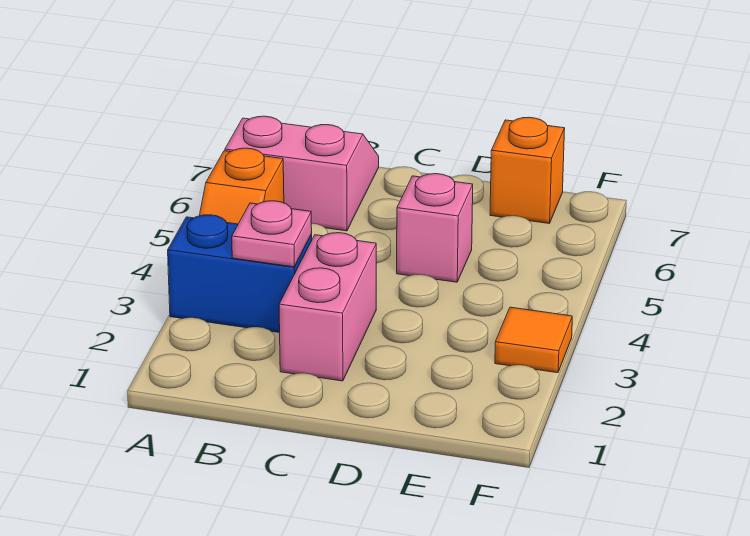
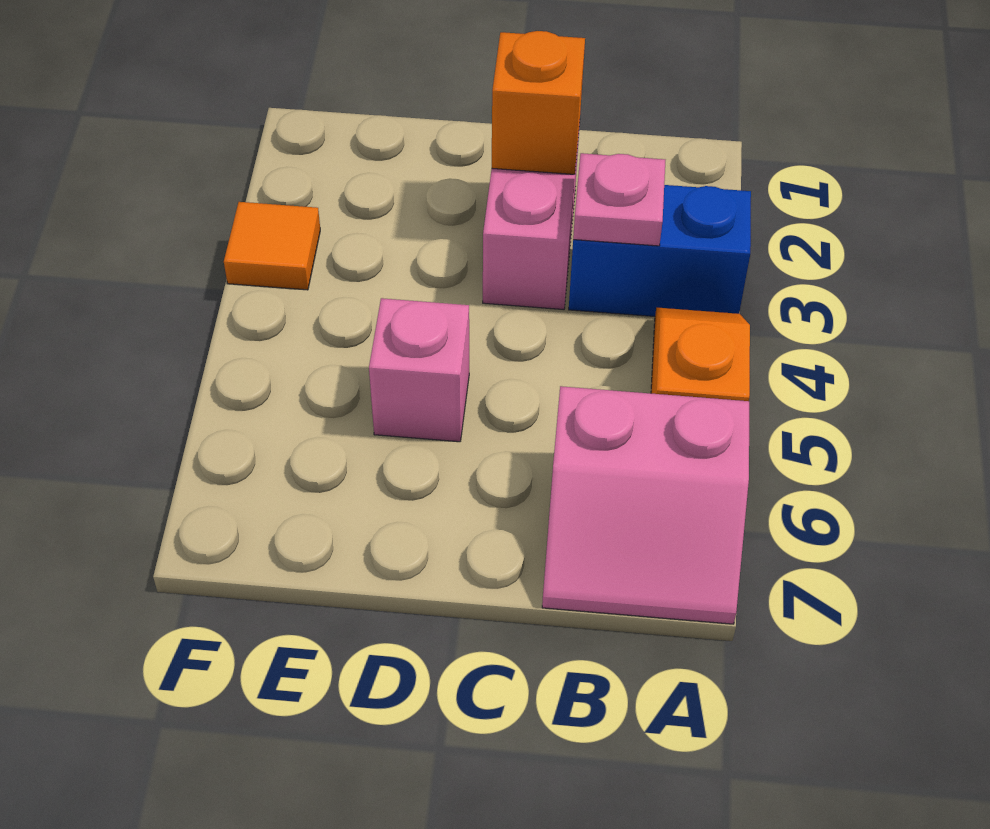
orange brick E7 level 1 -> orange brick C2 level 2

